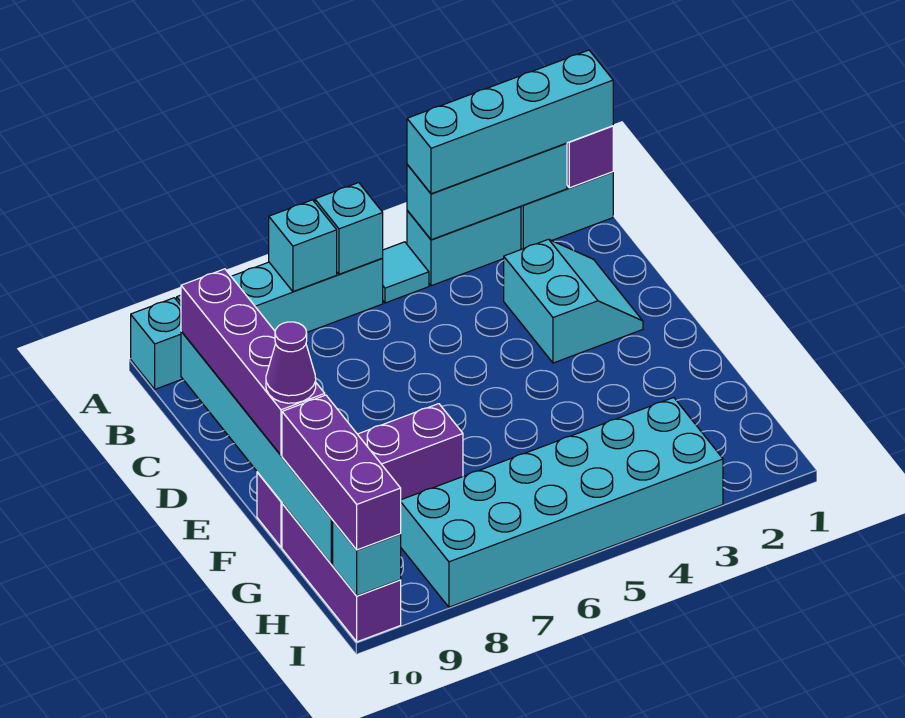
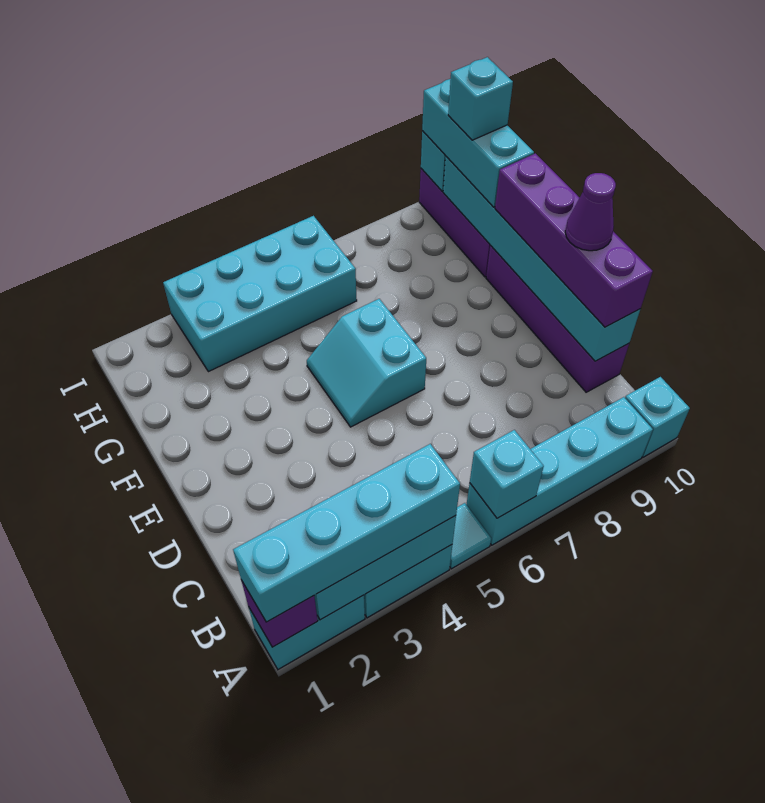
cyan brick A7 level 2 -> cyan brick H10 level 4
cyan slope C2:D3 level 1 top 3 -> cyan slope E5:F6 level 1 top 6
purple brick F7:F10 level 1 -> purple brick C10:F10 level 1
purple cone F10 level 4 -> purple cone D10 level 4
purple brick G10:I10 level 3 -> cyan brick G10:I10 level 3
cyan brick H3:I8 level 1 -> cyan brick H3:I6 level 1

